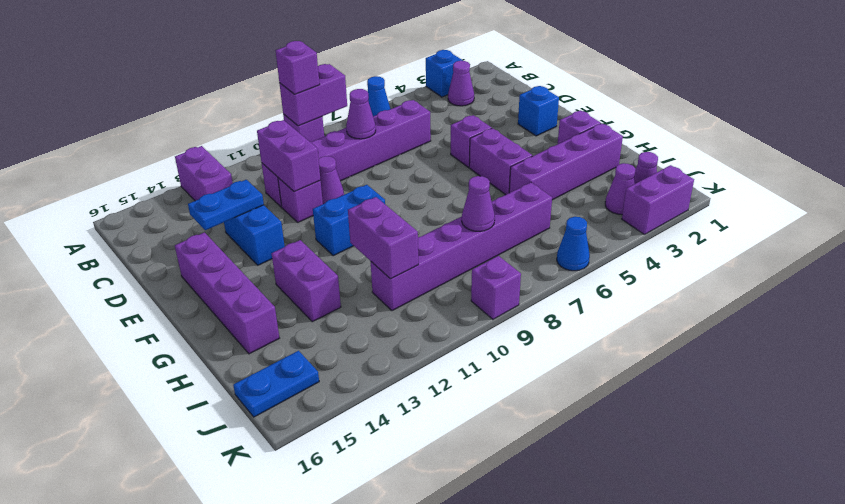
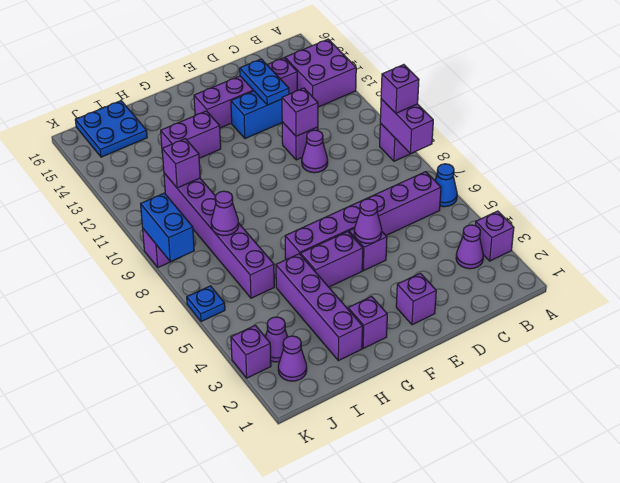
blue brick A3 level 1 -> purple brick A3 level 1
purple brick A13:B13 level 1 -> purple brick A13:B14 level 1
purple brick C6:C11 level 1 -> purple brick B6:G6 level 1
purple cone C8 level 2 -> purple cone E5 level 2
purple brick C11:D11 level 2 -> purple brick D11 level 2
blue brick E2 level 1 -> purple brick E2 level 1
purple brick E15:H15 level 1 -> purple brick C14:F14 level 1
blue brick F10:F11 level 1 -> blue brick K8:K9 level 2
purple brick H11:I11 level 2 -> purple brick I11 level 2
blue plate J15:J16 level 1 -> blue plate I15:J16 level 1
purple brick K2:K3 level 1 -> purple brick K3 level 1
blue cone K6 level 1 -> blue plate K6 level 1

